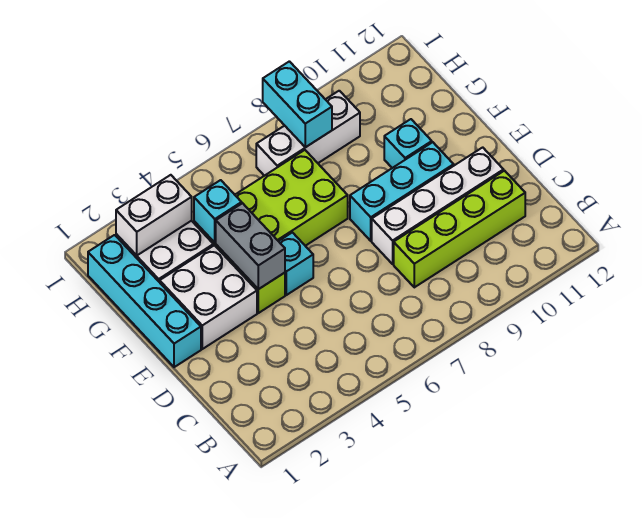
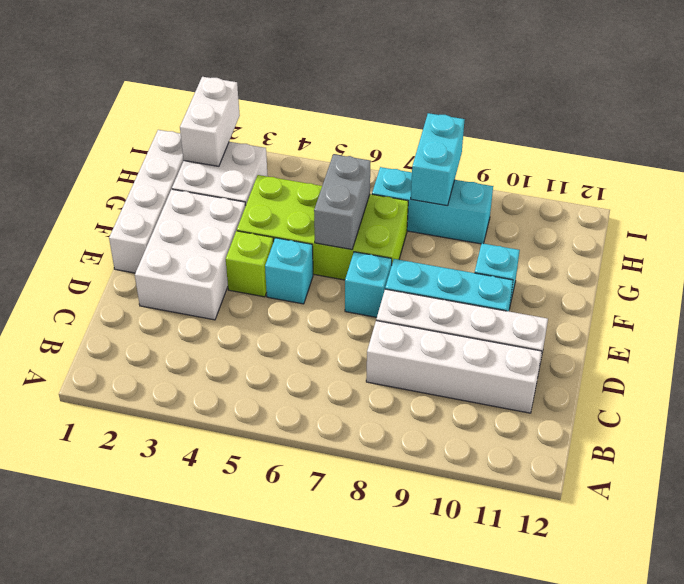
lime brick C8:C11 level 1 -> white brick C8:C11 level 1
cyan brick E1:H1 level 1 -> white brick E1:H1 level 1
white brick E2:F3 level 1 -> white brick D2:F3 level 1
grey brick E4:F4 level 2 -> grey brick F6:G6 level 2
cyan brick G4 level 2 -> cyan brick E7 level 1
white brick H2:H3 level 2 -> white brick H2:I2 level 2
white brick H7:H9 level 1 -> cyan brick H7:H9 level 1

